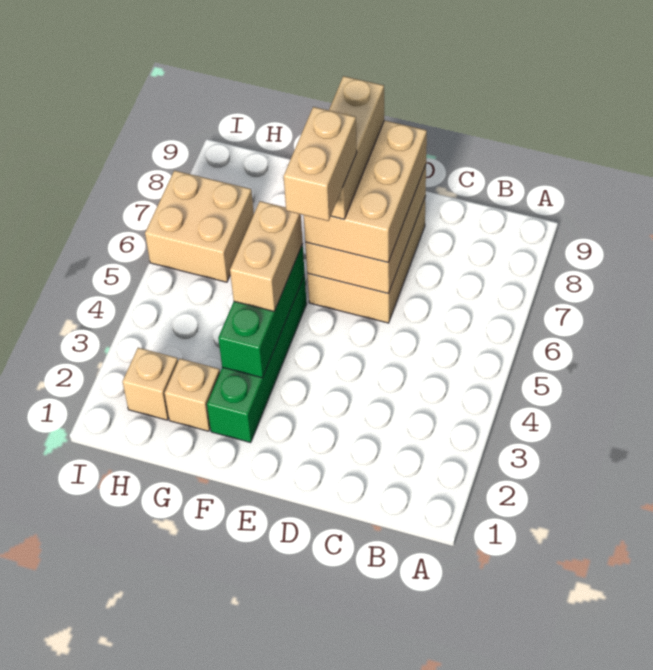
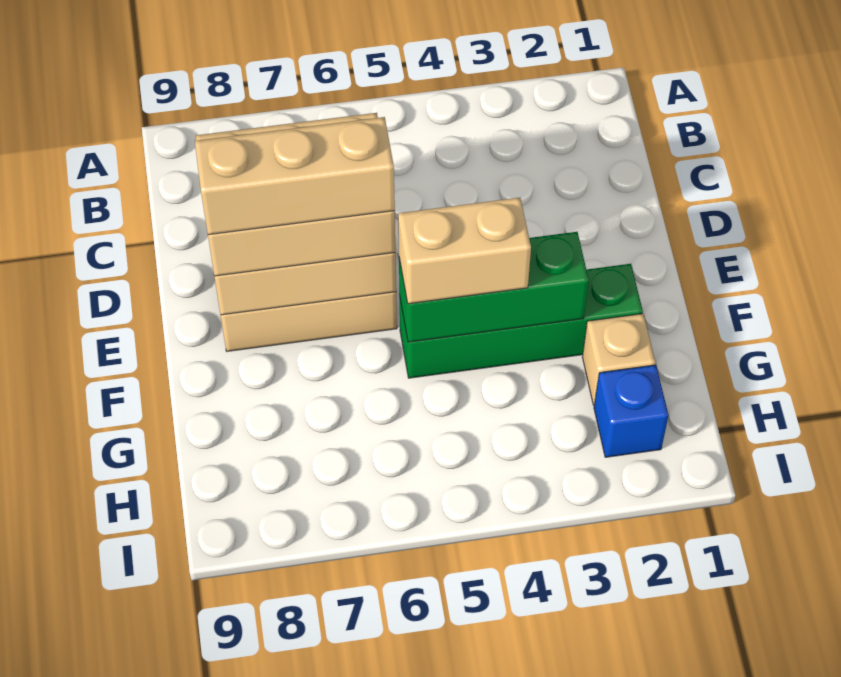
tan brick E5:E6 level 5 -> none
tan brick H2 level 1 -> blue brick H2 level 1
tan brick H6:I7 level 1 -> none

